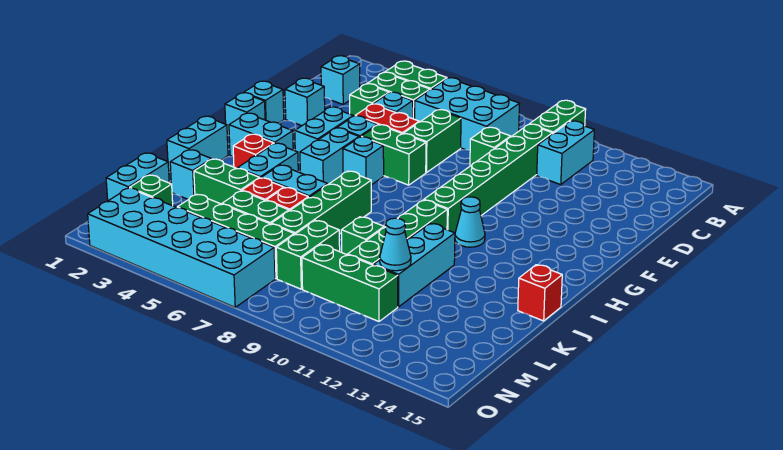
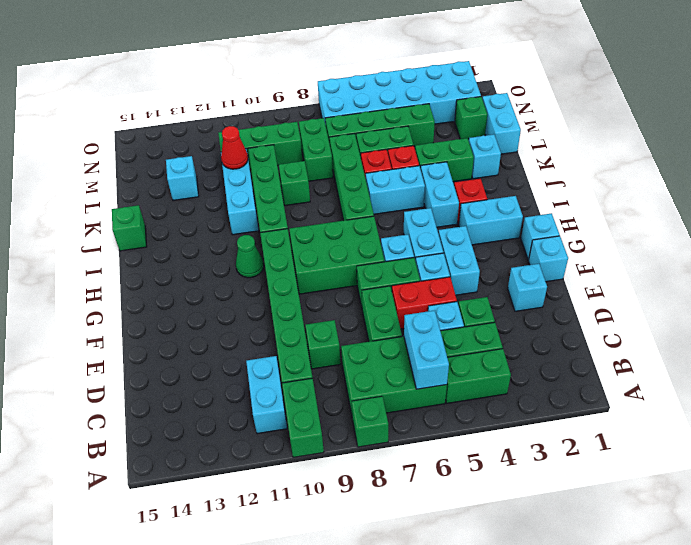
none -> green brick A8 level 1
cyan brick B6:C8 level 1 -> green brick B6:C8 level 1
cyan brick C2 level 1 -> cyan brick L13 level 1
none -> green brick G7:H9 level 1
cyan cone H11 level 1 -> green cone H11 level 1
cyan brick I1:J1 level 1 -> cyan brick B6:C6 level 2
red brick J15 level 1 -> green brick J15 level 1
cyan cone L11 level 2 -> red cone L11 level 2

